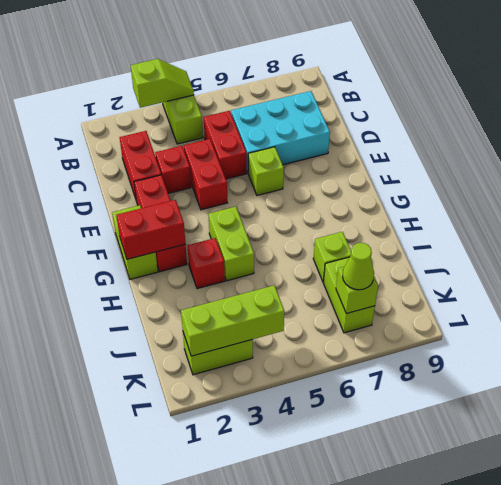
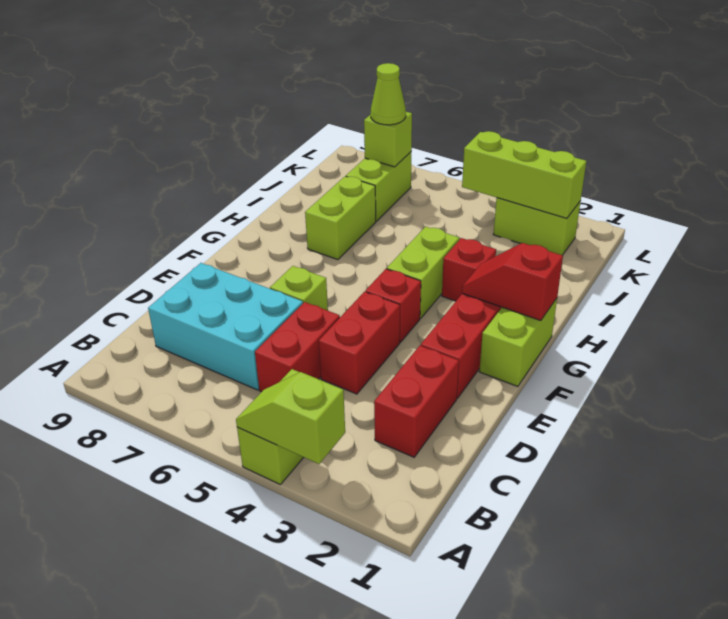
red brick D3 level 1 -> red brick F4 level 1
red brick G1:G2 level 2 -> red slope G1:G2 level 2 top 1
lime brick I7 level 1 -> lime brick H7:I7 level 1

